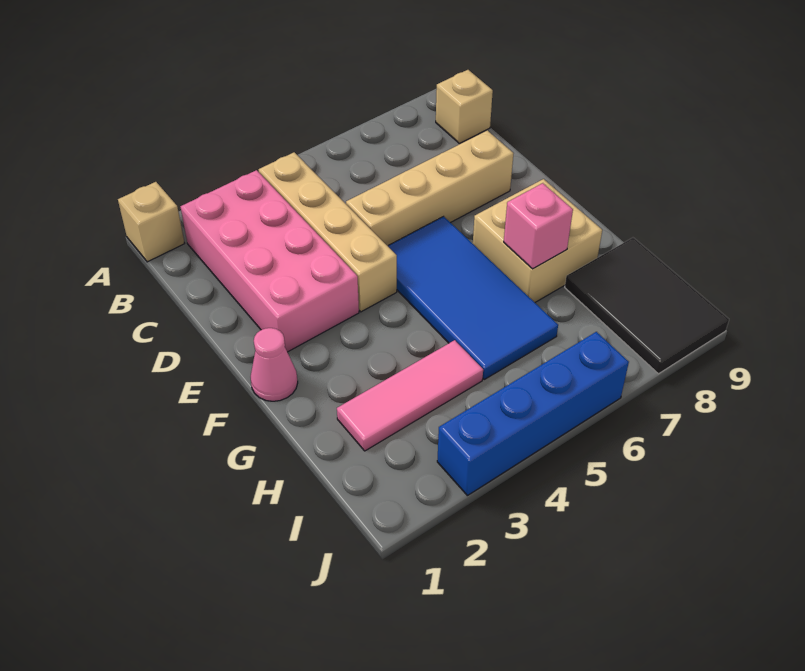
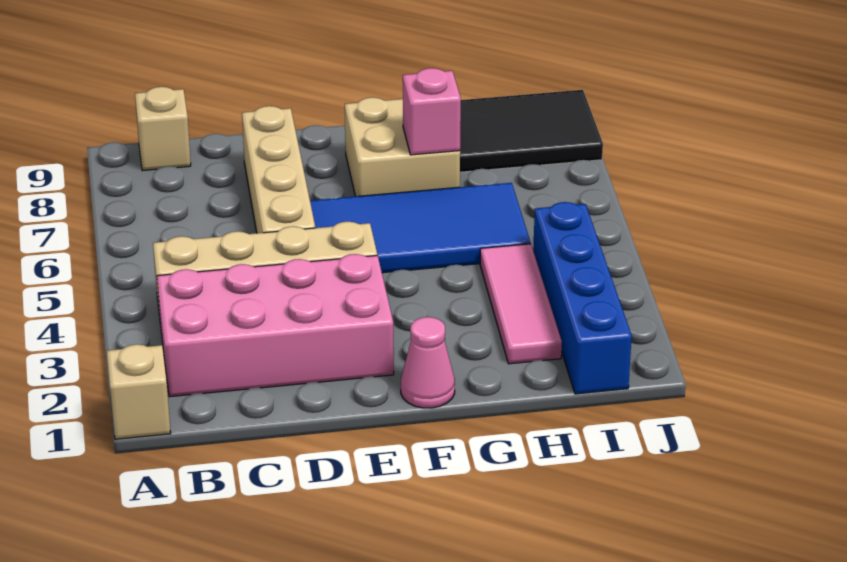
blue brick J3:J6 level 1 -> blue brick I1:I4 level 1

